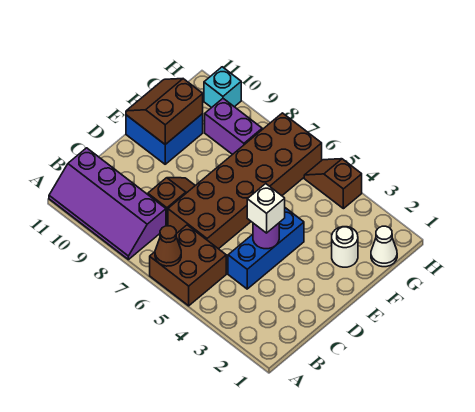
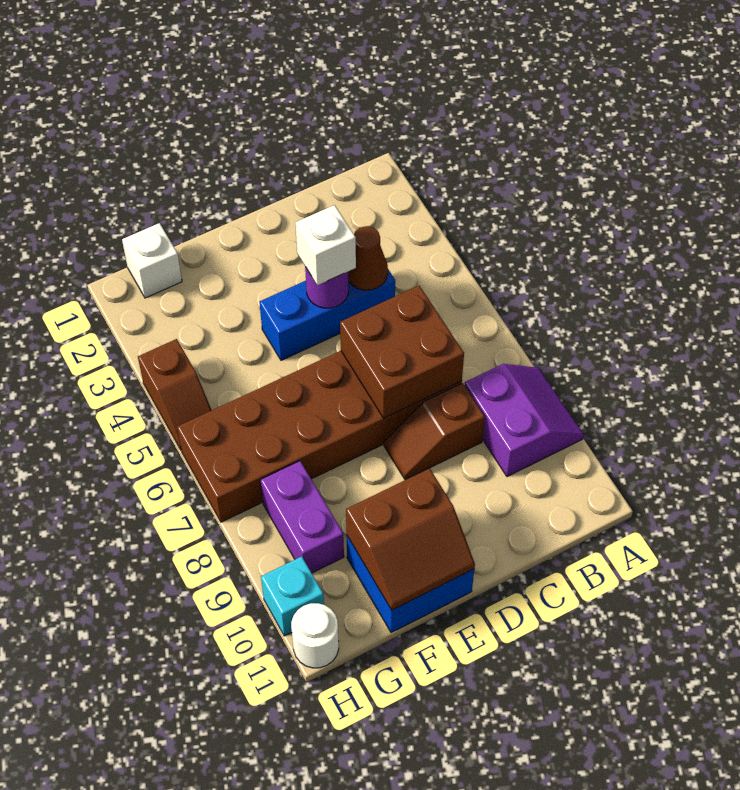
brown brick A5:B6 level 1 -> brown brick C6:D7 level 2
brown cone A6 level 2 -> brown cone C4 level 2
purple slope A8:B11 level 1 top B -> purple slope A8:B9 level 1 top B
white round brick F2 level 1 -> white round brick H11 level 1
white cone G1 level 1 -> white brick G1 level 1

